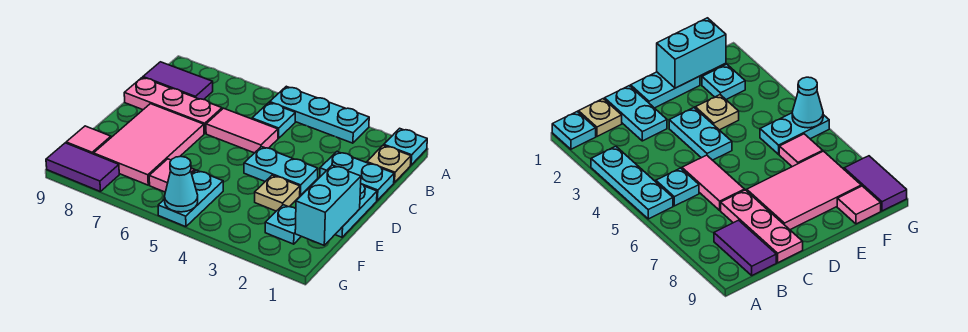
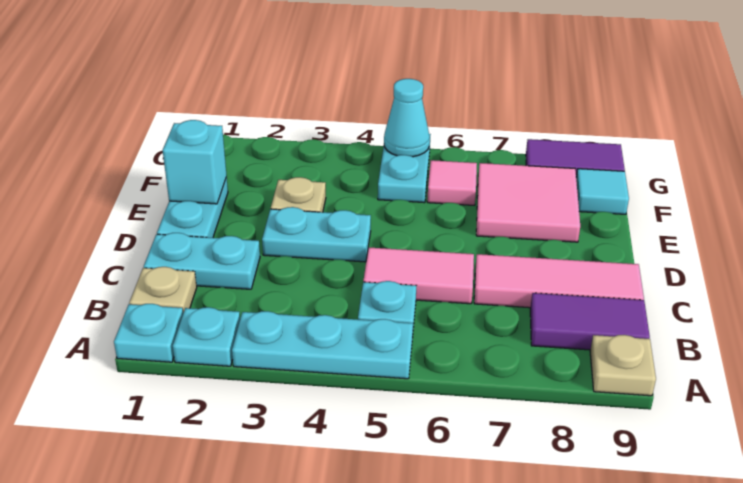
none -> tan plate A9 level 1
pink plate C7:C9 level 1 -> pink tile C7:C9 level 1
pink tile D7:F8 level 1 -> pink tile E7:F8 level 1
cyan brick E1:F1 level 2 -> cyan brick E1 level 2
cyan plate F2 level 1 -> cyan plate A2 level 1
pink tile F9 level 1 -> cyan tile F9 level 1

